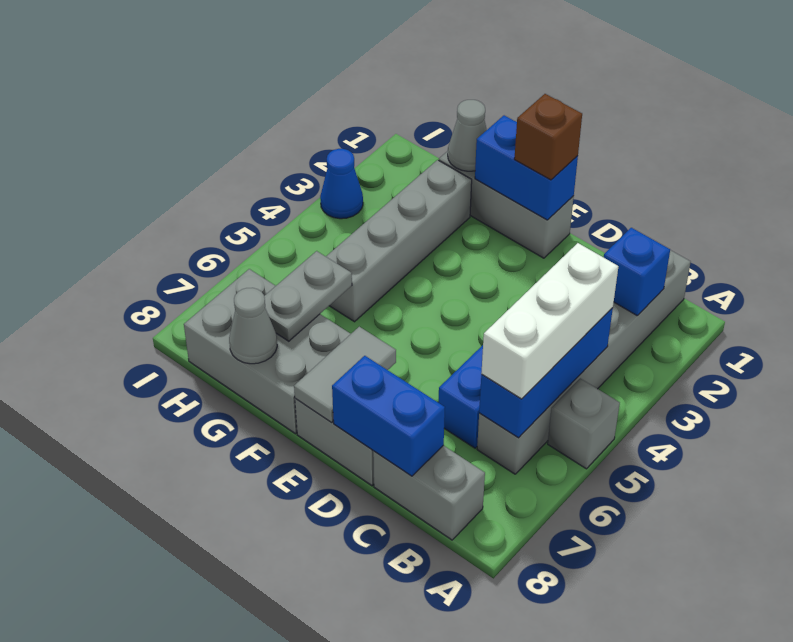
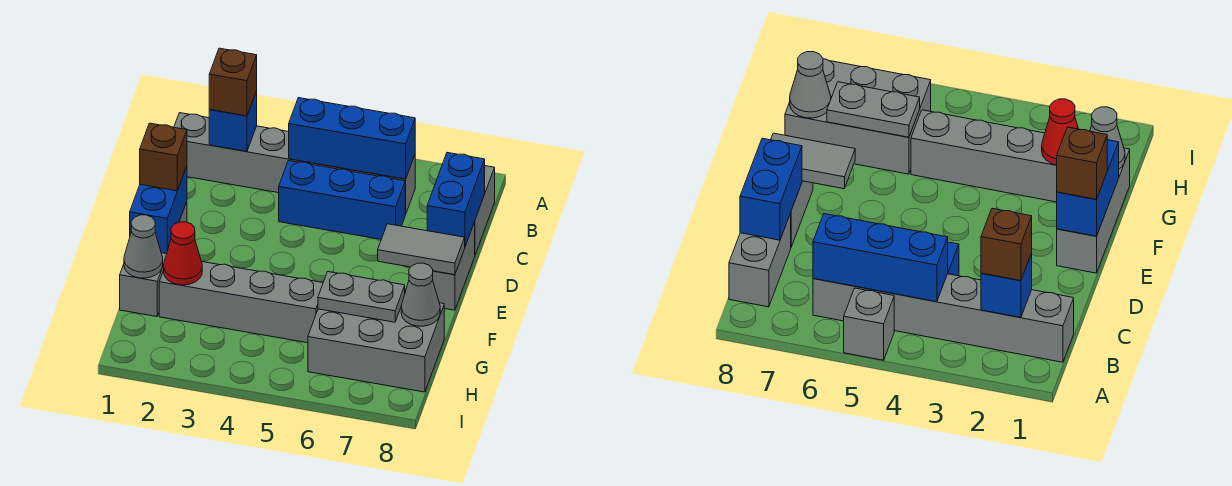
none -> brown brick B2 level 3
white brick B4:B6 level 3 -> none
grey brick F7:H8 level 1 -> grey brick G6:H8 level 1
none -> red cone G2 level 2
blue cone I3 level 1 -> none

